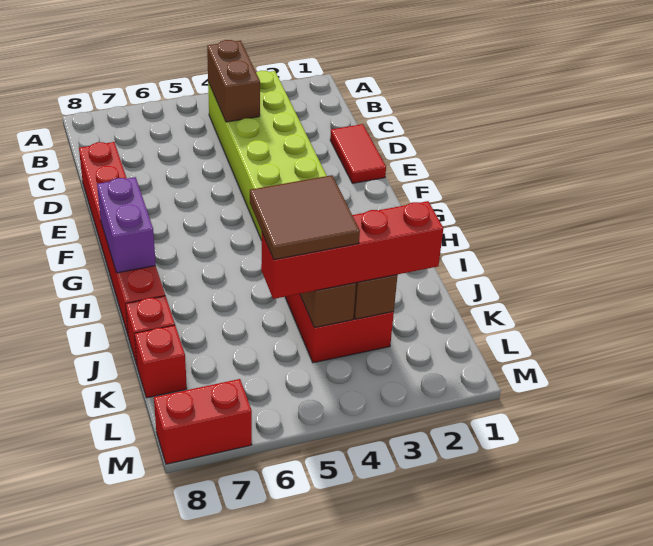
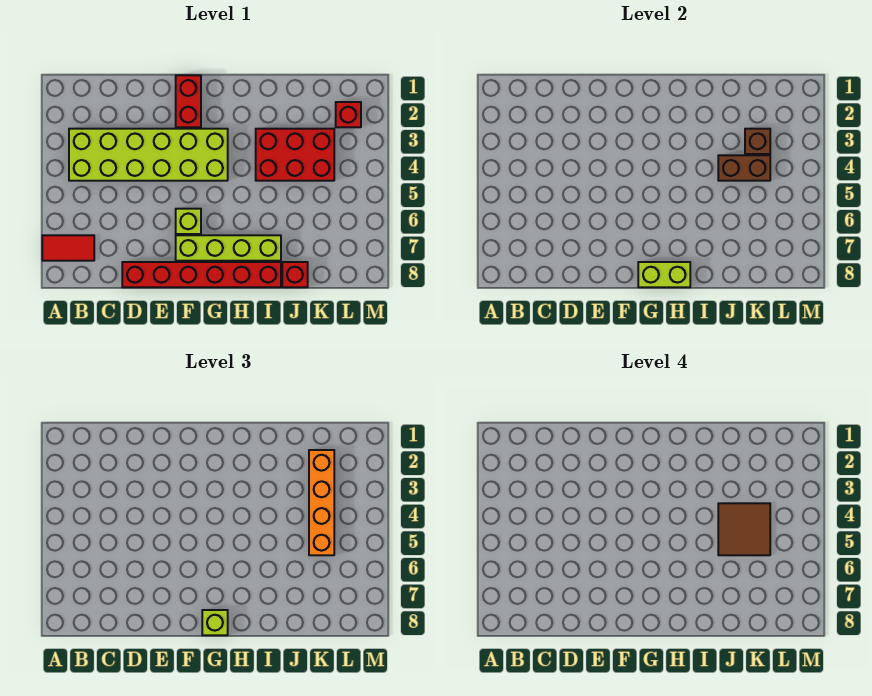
brown brick B4:C4 level 2 -> none
red tile D1:E1 level 1 -> red tile A7:B7 level 1
none -> lime brick F6 level 1
none -> lime brick F7:I7 level 1
purple brick G8:H8 level 2 -> lime brick G8:H8 level 2
none -> lime brick G8 level 3
red brick K2:K5 level 3 -> orange brick K2:K5 level 3
red brick K8 level 1 -> red brick L2 level 1
red brick M7:M8 level 1 -> red brick F1:F2 level 1

